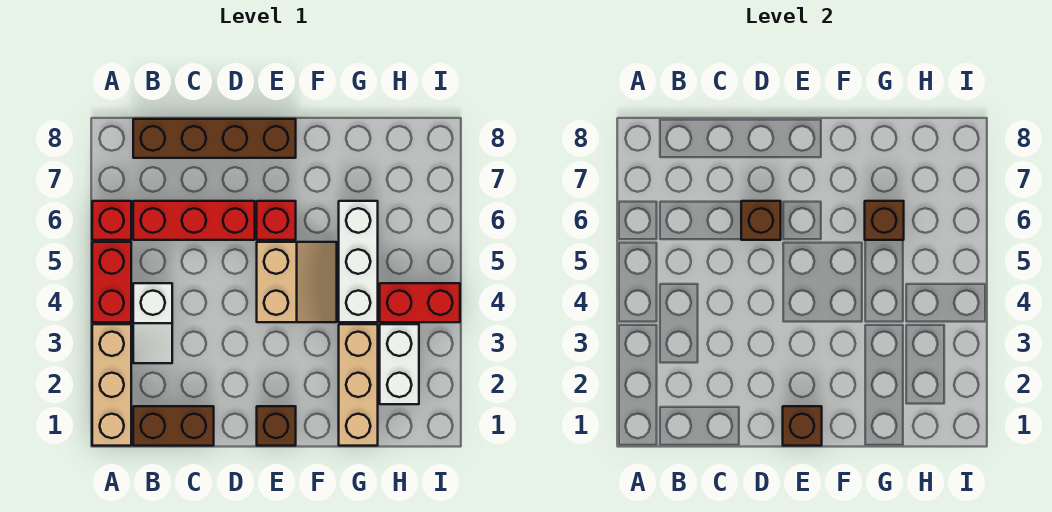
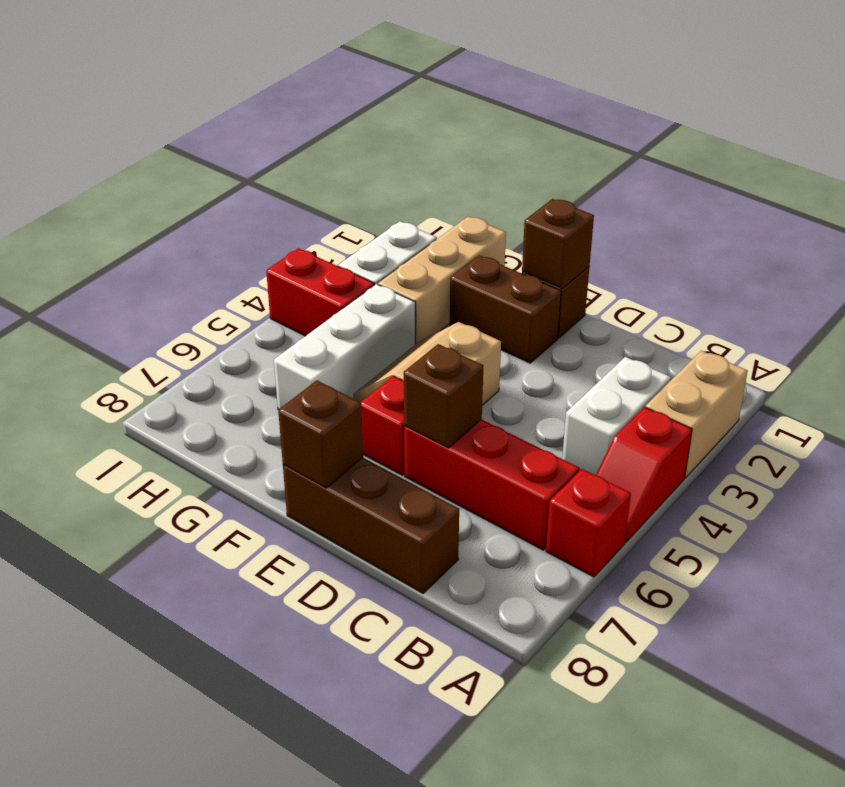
tan brick A1:A3 level 1 -> tan brick A2:A3 level 1
red brick A4:A5 level 1 -> red slope A4:A5 level 1 top 4
brown brick B1:C1 level 1 -> brown brick E2:F2 level 1
white slope B3:B4 level 1 top 4 -> white brick B3:B4 level 1
brown brick B8:E8 level 1 -> brown brick C8:E8 level 1
brown brick G6 level 2 -> brown brick E8 level 2

